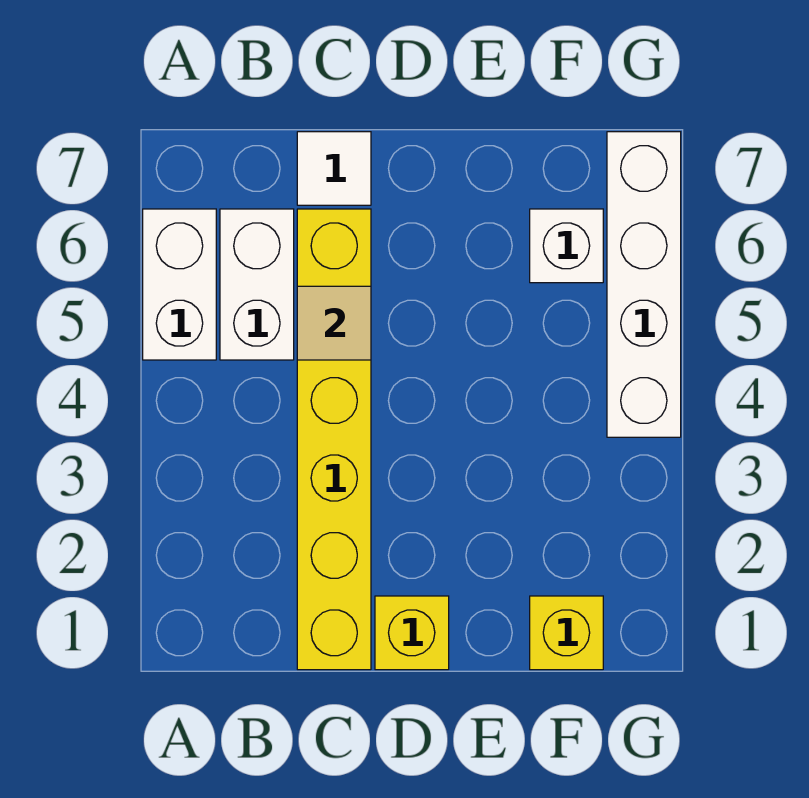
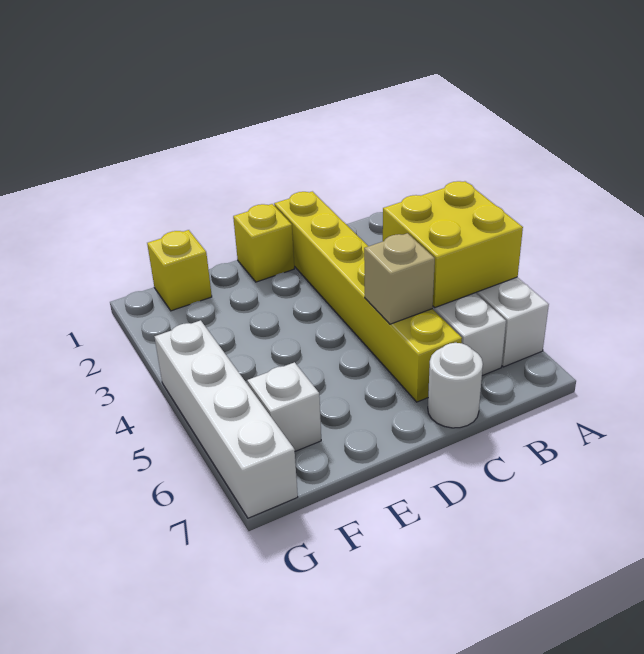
none -> yellow brick A4:B5 level 2
tan tile C5 level 2 -> tan brick C5 level 2
white tile C7 level 1 -> white round brick C7 level 1

